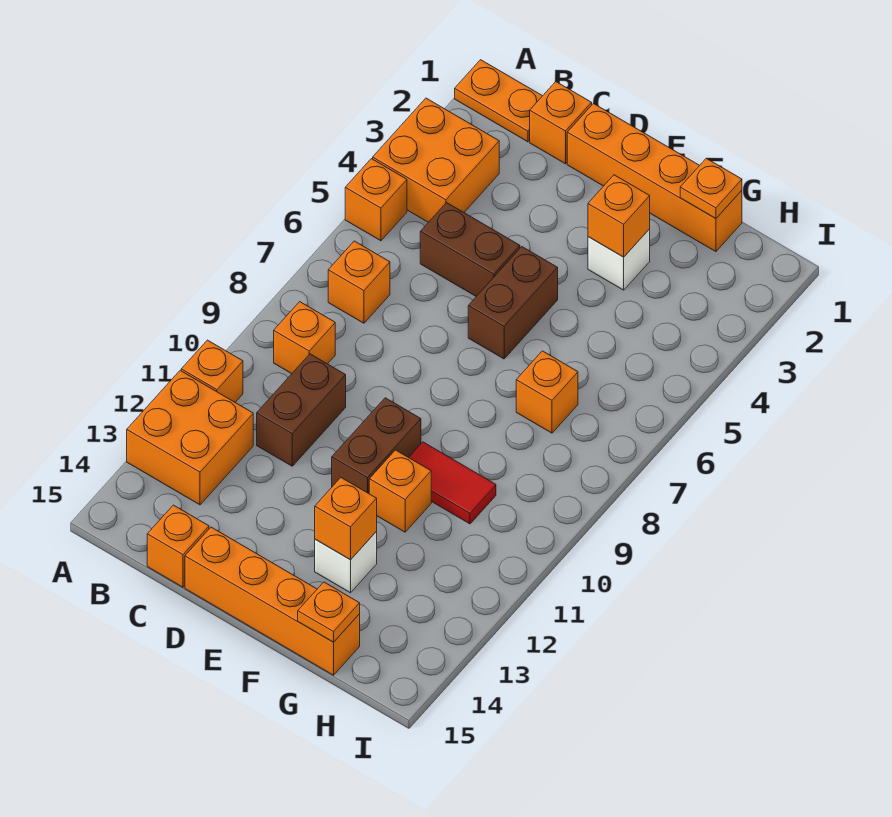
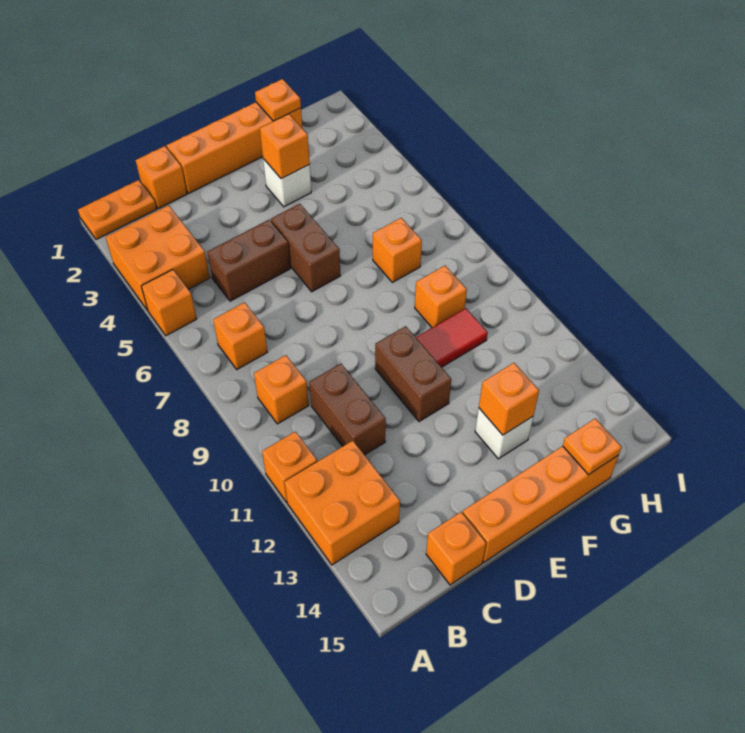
orange brick F11 level 1 -> orange brick G9 level 1

